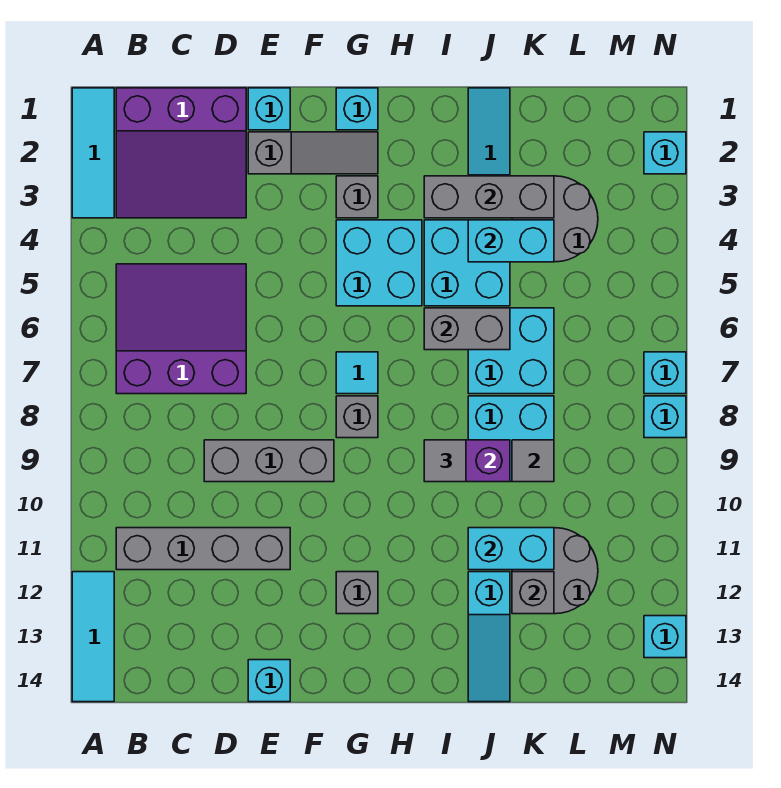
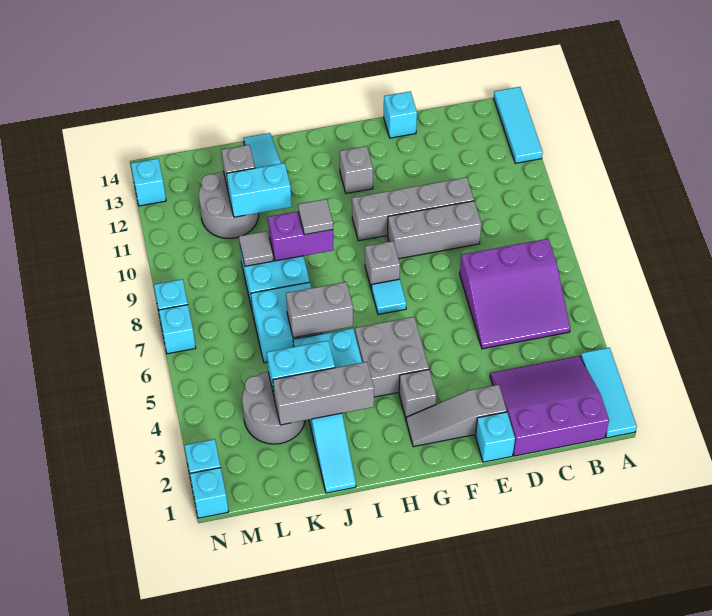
grey brick B11:E11 level 1 -> grey brick D10:G10 level 1
cyan brick G1 level 1 -> cyan brick N1 level 1
cyan brick G4:H5 level 1 -> grey brick G4:H5 level 1

